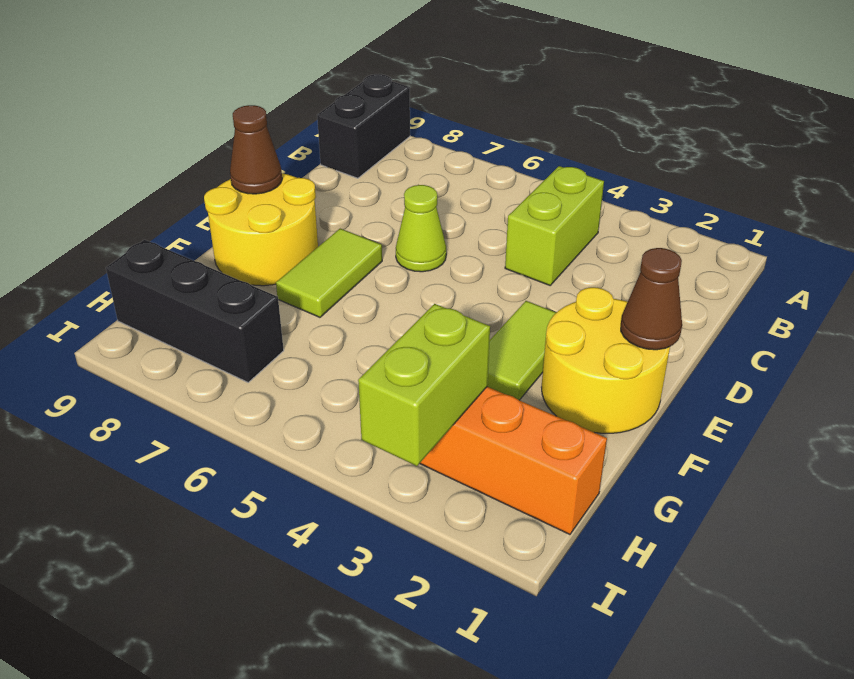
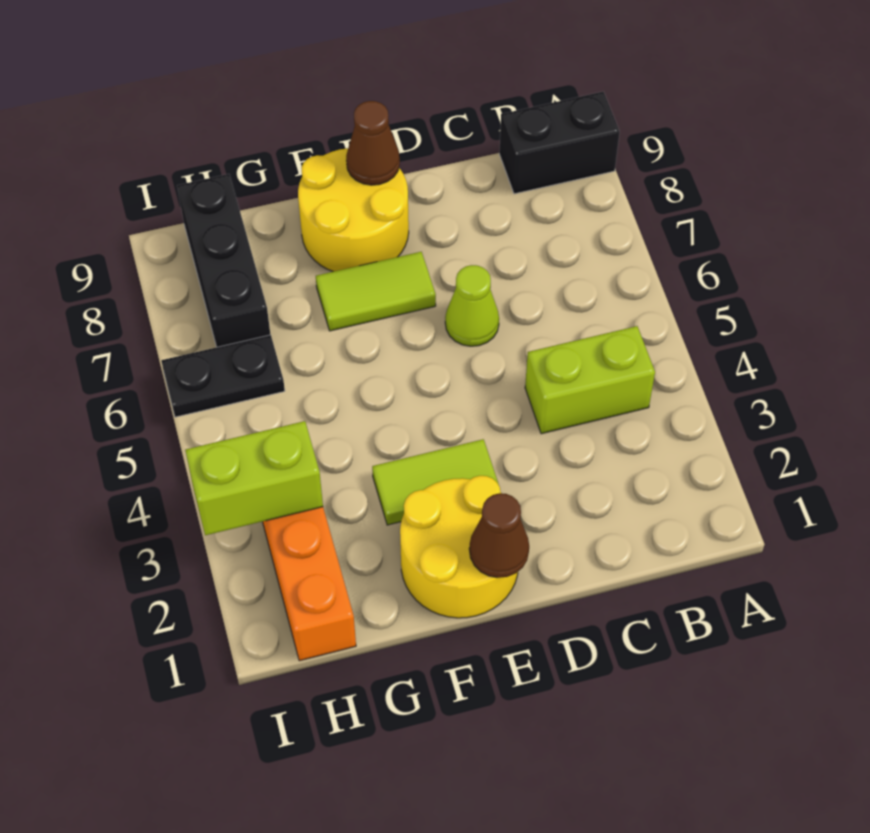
none -> black plate H6:I6 level 1

